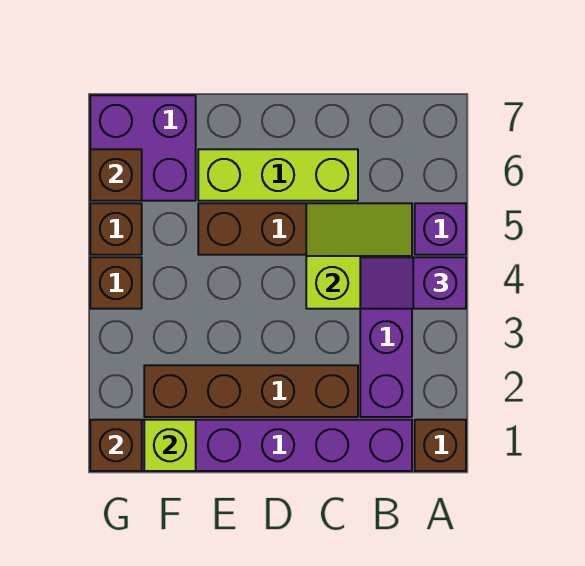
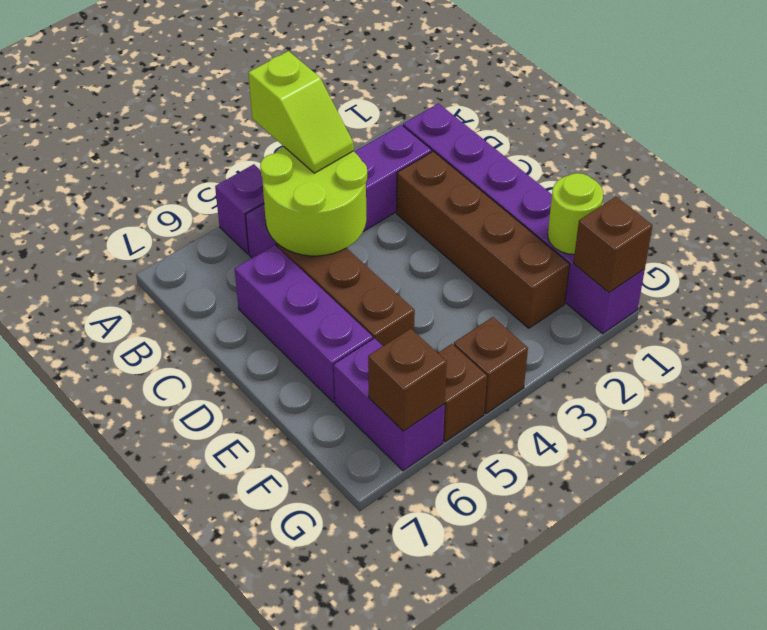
brown brick A1 level 1 -> none
purple slope A4:B4 level 3 top A -> lime slope A4:B4 level 3 top A
lime slope B4:C5 level 2 top 4 -> lime round brick B4:C5 level 2
lime brick C6:E6 level 1 -> purple brick C6:E6 level 1
lime brick F1 level 2 -> lime round brick F1 level 2
purple brick F6:G7 level 1 -> purple brick F6:G6 level 1

